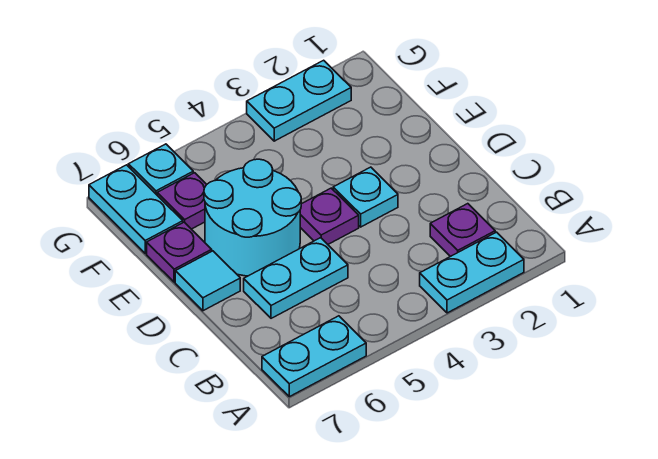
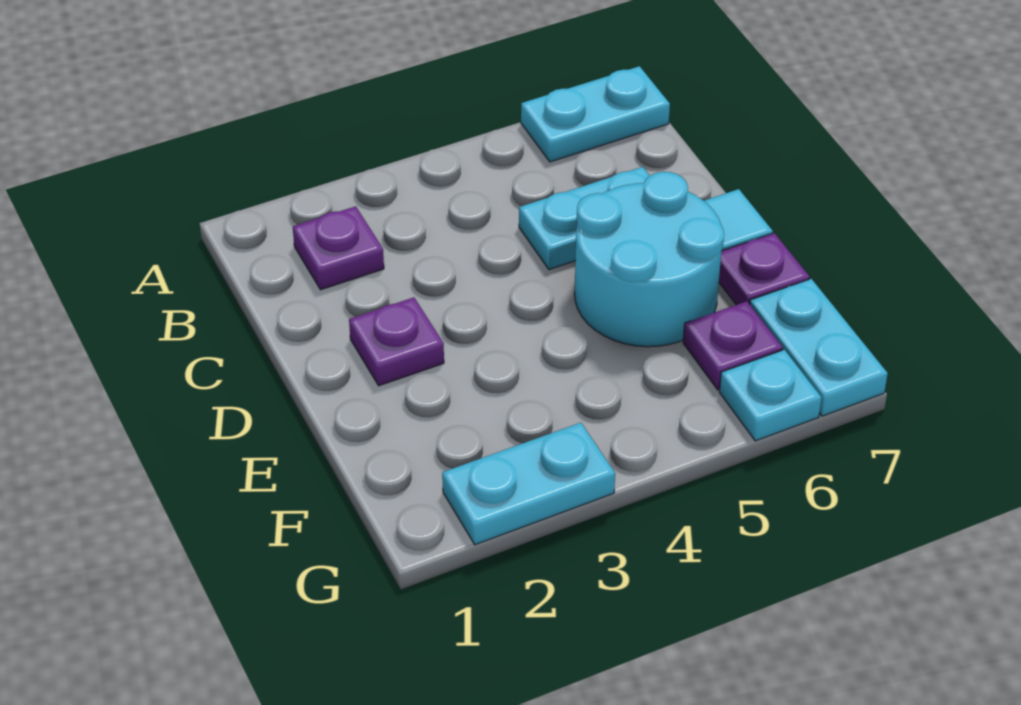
cyan plate A2:A3 level 1 -> none
cyan plate D3 level 1 -> none
purple plate D4 level 1 -> purple plate D2 level 1

